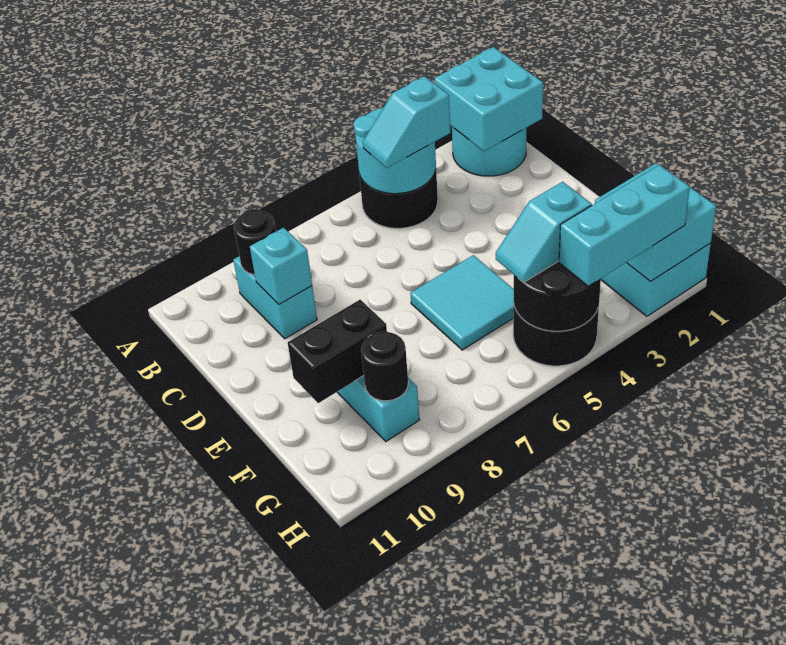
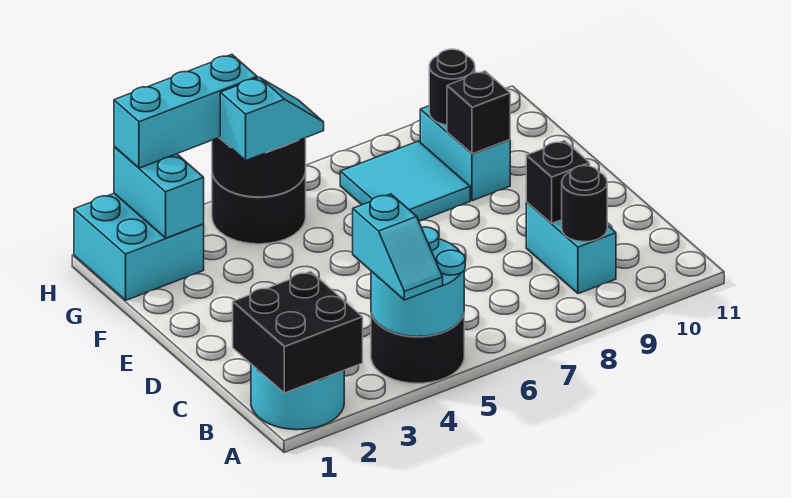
cyan brick A1:B2 level 2 -> black brick A1:B2 level 2
cyan slope B4:B5 level 3 top 4 -> cyan slope A4:B4 level 3 top B
cyan brick C9 level 2 -> black brick C9 level 2
cyan tile E5:F6 level 1 -> cyan tile F7:G8 level 1
black brick F9:F10 level 2 -> black brick F9 level 2
cyan brick G1:H2 level 2 -> cyan brick G2:H2 level 2

